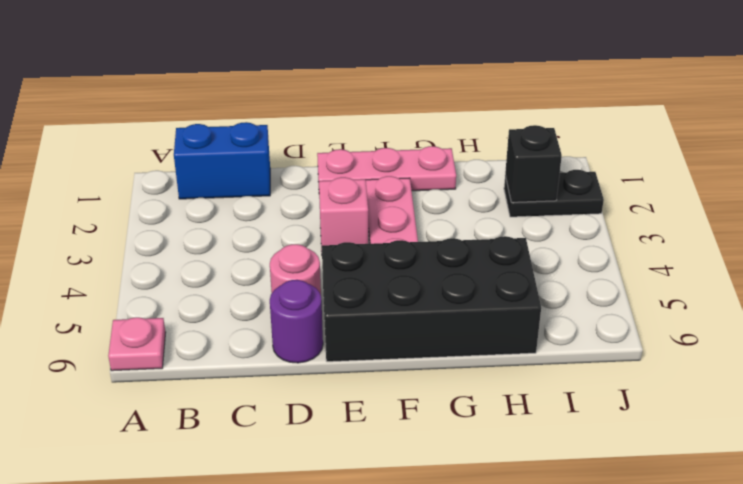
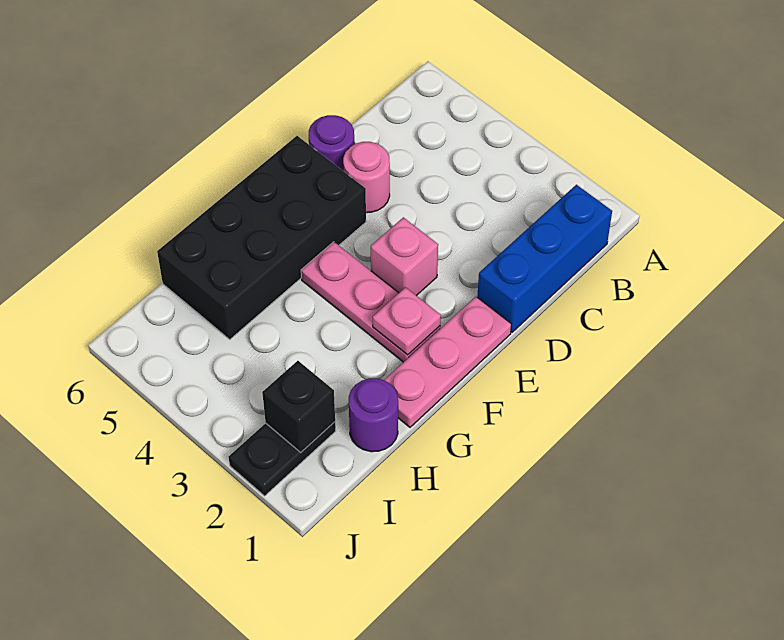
pink plate A6 level 1 -> pink plate F2 level 2
blue brick B1:C1 level 1 -> blue brick B1:D1 level 1
none -> purple round brick H1 level 1

